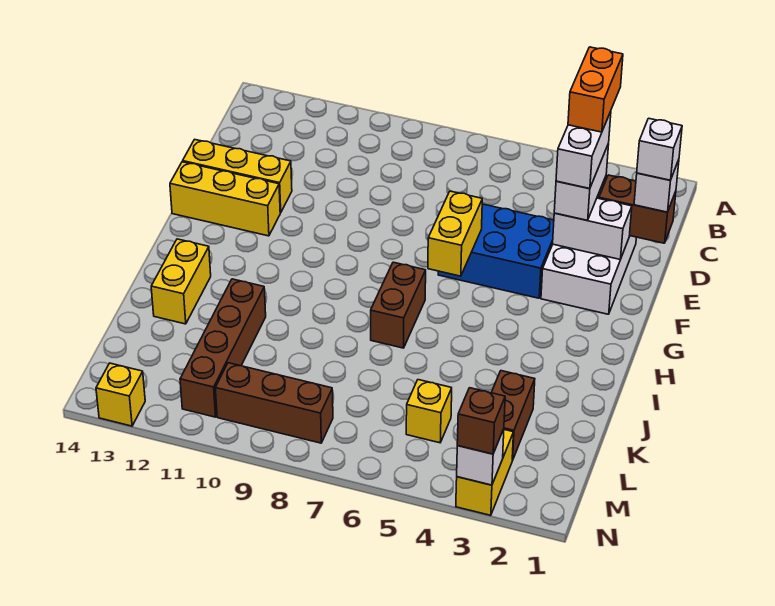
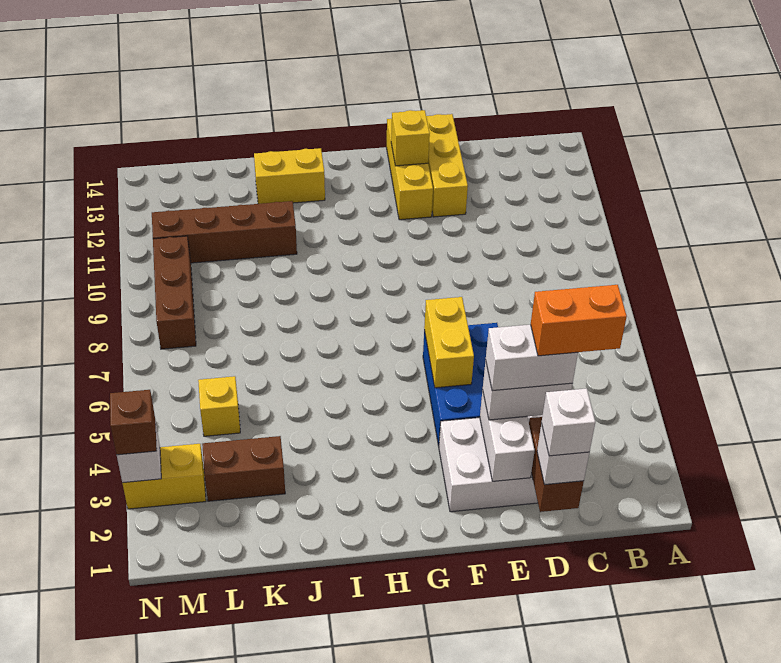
yellow brick F6:G6 level 2 -> yellow brick F5:F6 level 2
brown brick H7:I7 level 1 -> none
yellow brick N13 level 1 -> yellow brick F13 level 2

